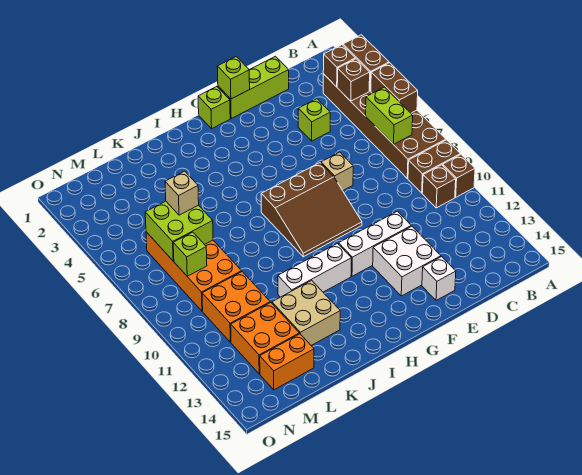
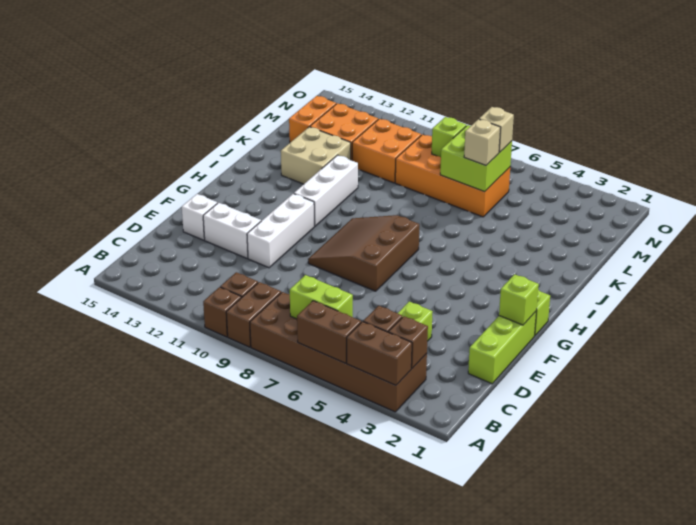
tan brick E7 level 1 -> tan brick M6 level 3
white brick E12:F13 level 1 -> white brick E12:E13 level 1

